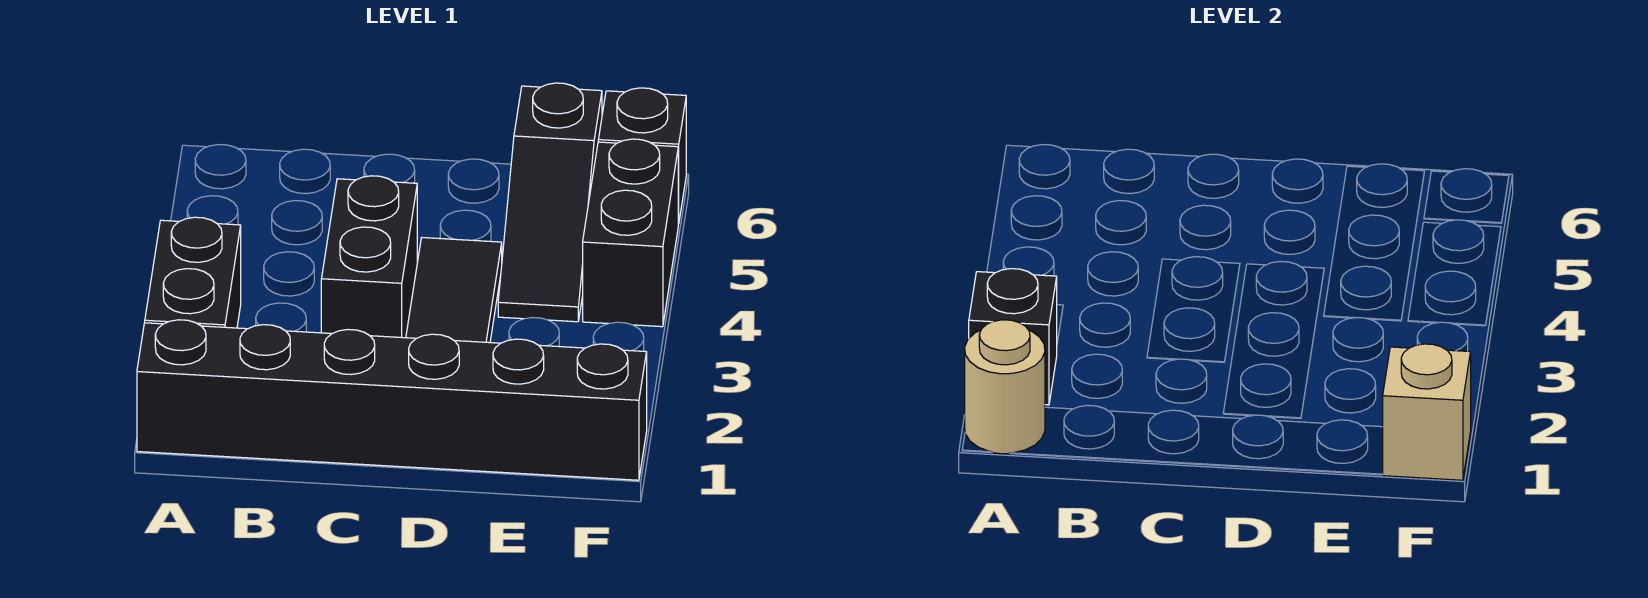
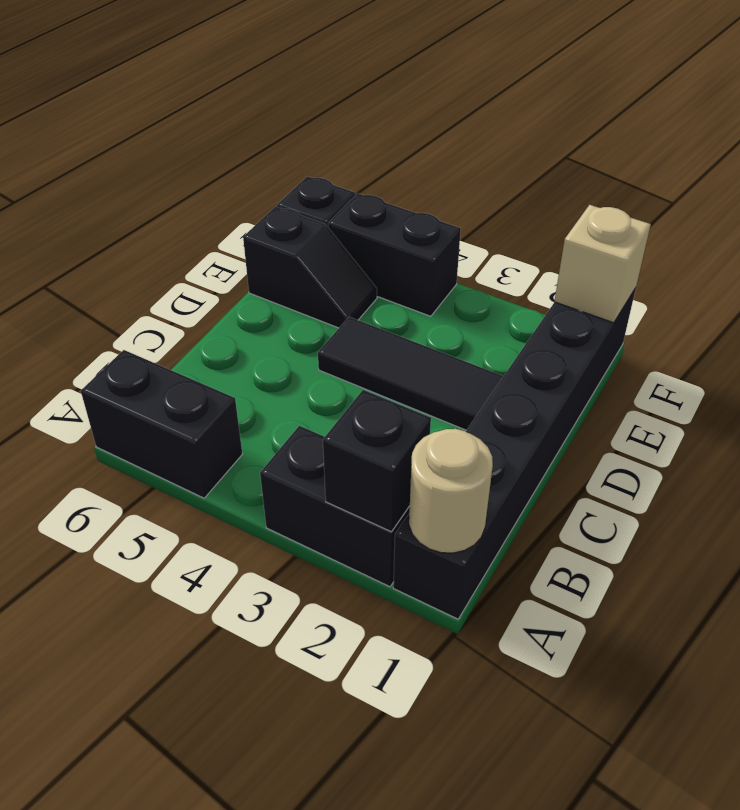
black brick C3:C4 level 1 -> black brick A5:A6 level 1
black slope E4:E6 level 1 top 6 -> black slope E5:E6 level 1 top 6

